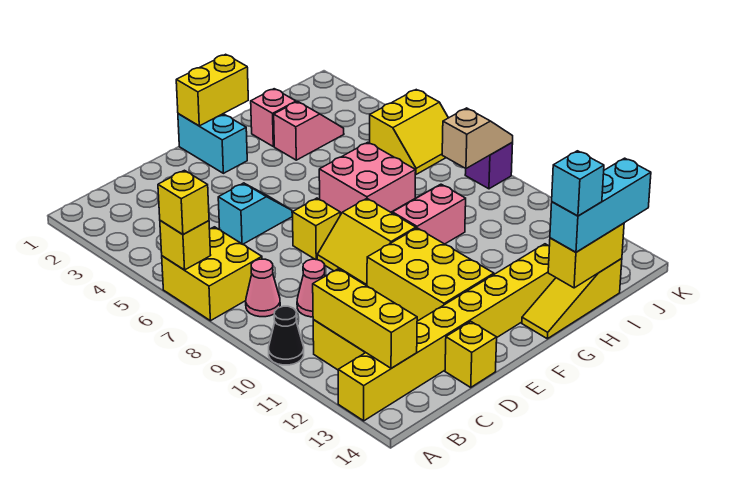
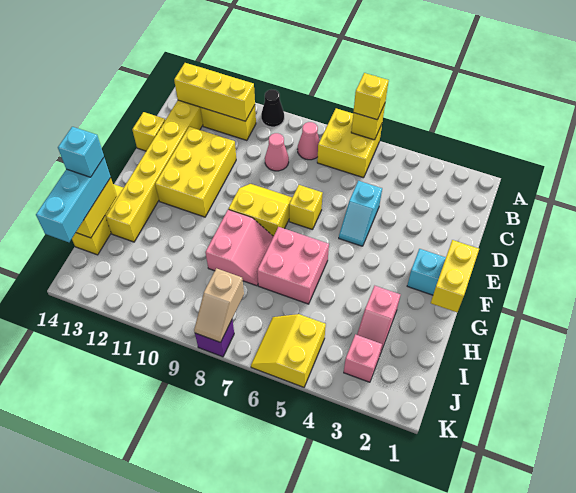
yellow brick E10:F12 level 1 -> yellow brick D11:F12 level 1
pink brick H2 level 1 -> pink brick J3 level 1

